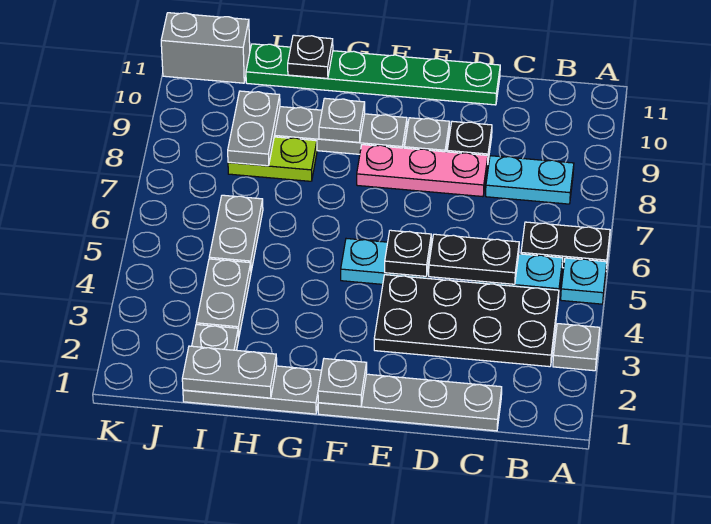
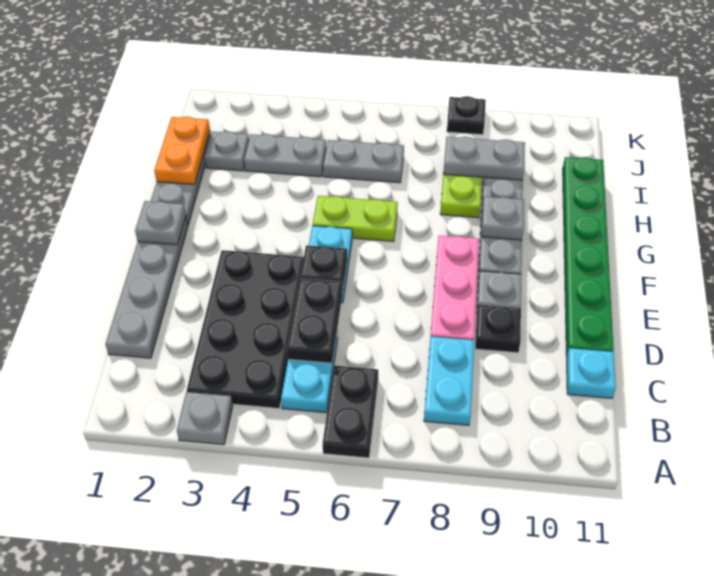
cyan plate A5 level 1 -> cyan plate C11 level 1
none -> lime plate G5:G6 level 1
grey plate H1:I1 level 2 -> orange plate H1:I1 level 2
black plate H11 level 2 -> black plate K8 level 1
grey brick J11:K11 level 1 -> none

